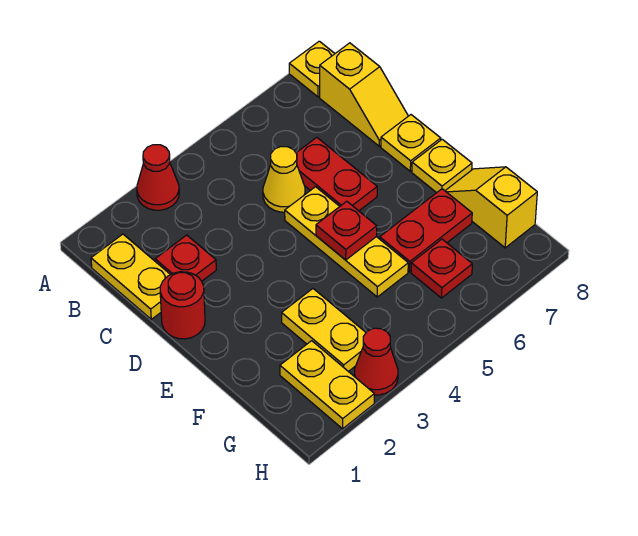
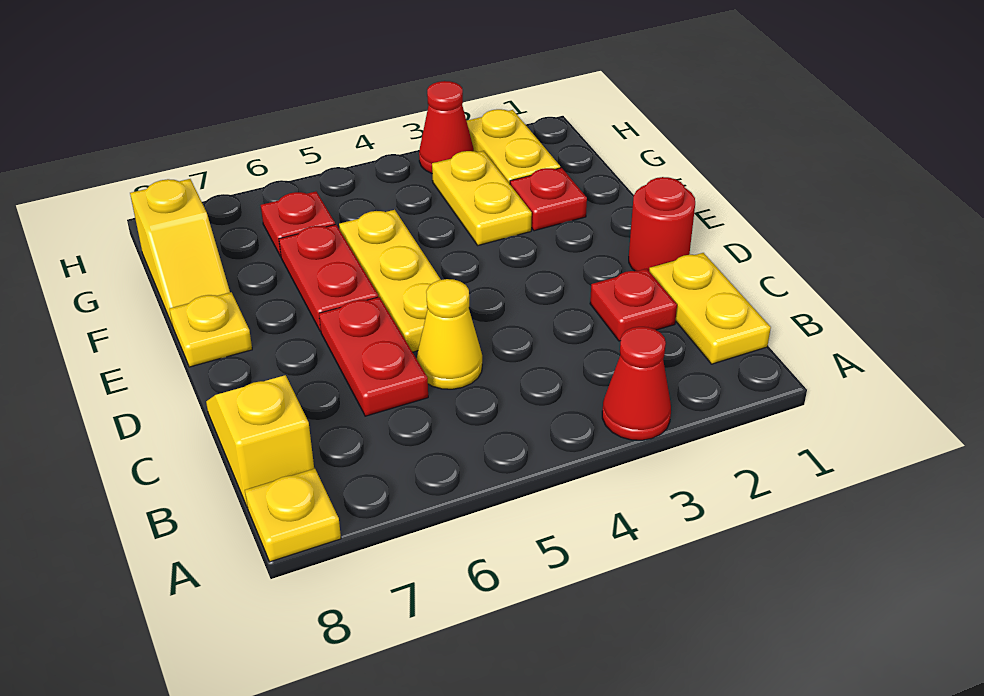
yellow plate D8 level 1 -> none
red plate E5 level 2 -> red plate F2 level 1
red plate F6:F7 level 1 -> red plate E6:F6 level 1

